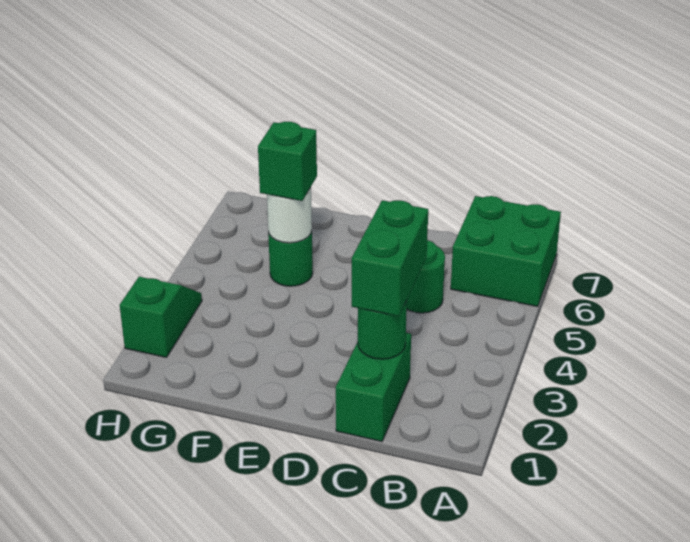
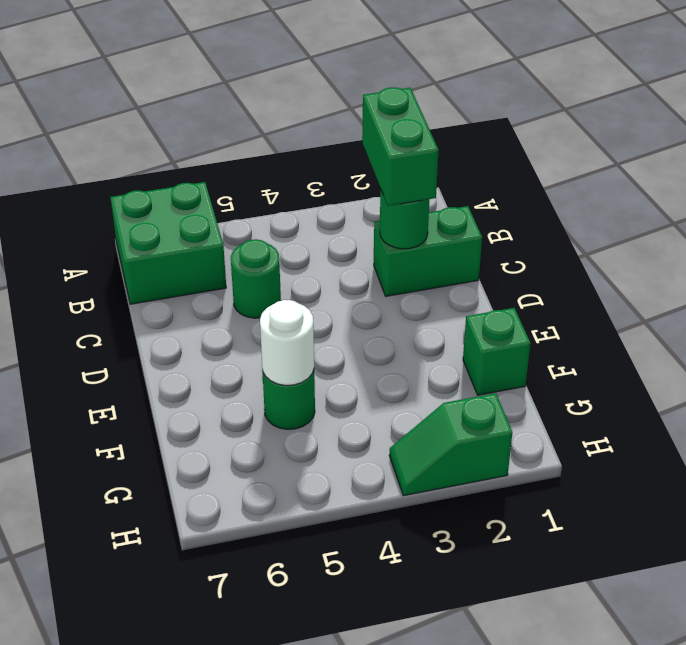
green brick C2:C3 level 3 -> green brick B2:C2 level 3
green brick F5 level 3 -> green brick F1 level 1

